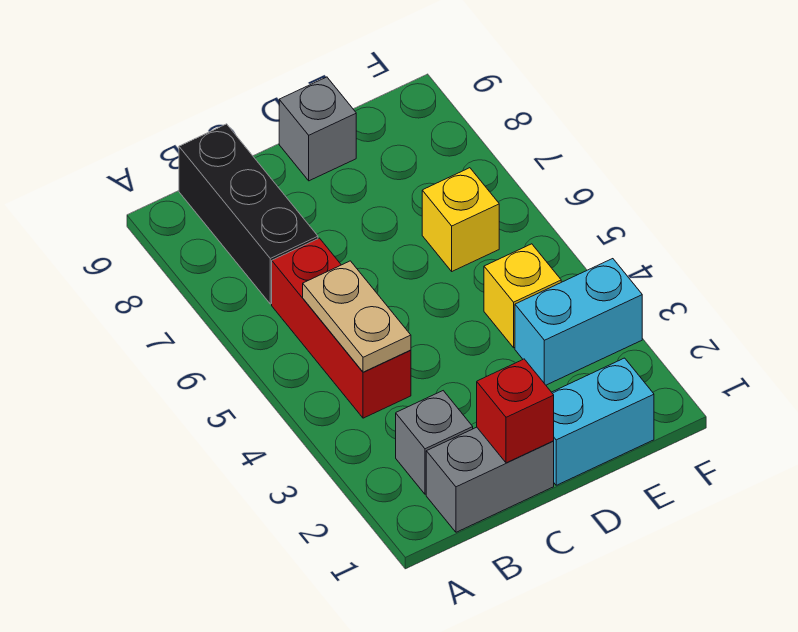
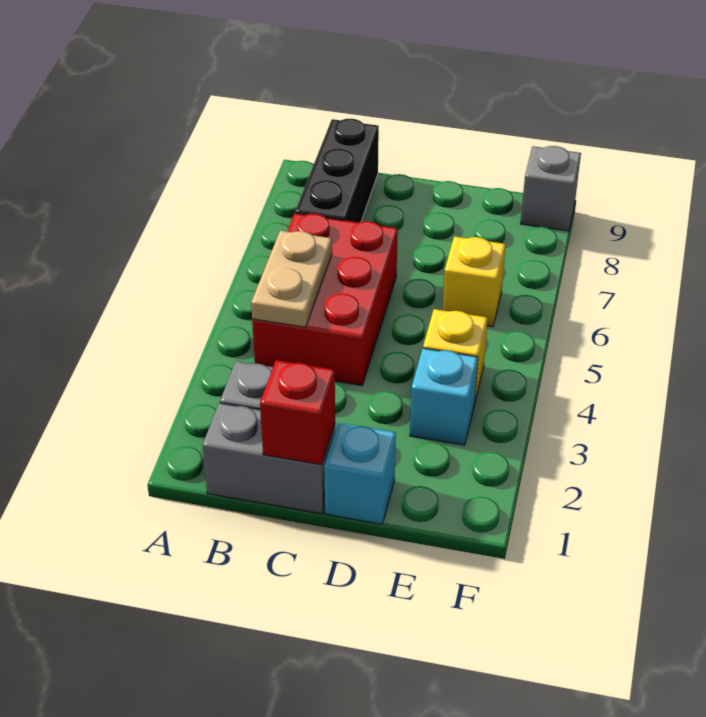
red brick B4:B6 level 1 -> red brick B4:C6 level 1
cyan brick D1:E1 level 1 -> cyan brick D1 level 1
grey brick D9 level 1 -> grey brick F9 level 1
cyan brick E3:F3 level 1 -> cyan brick E3 level 1

